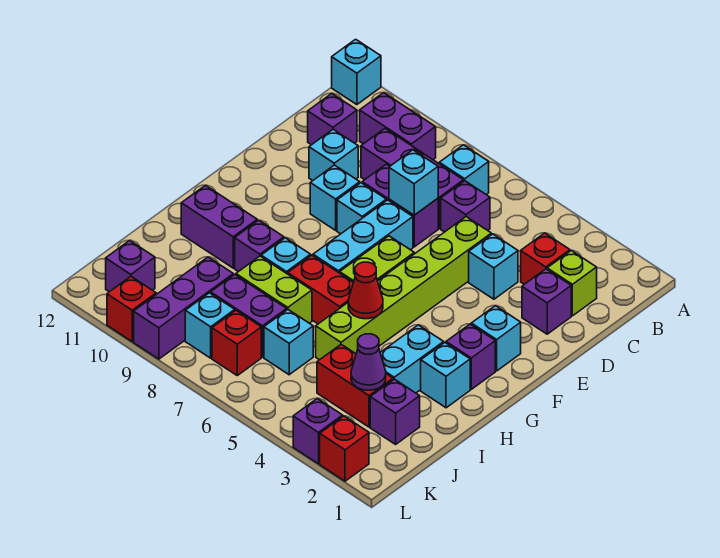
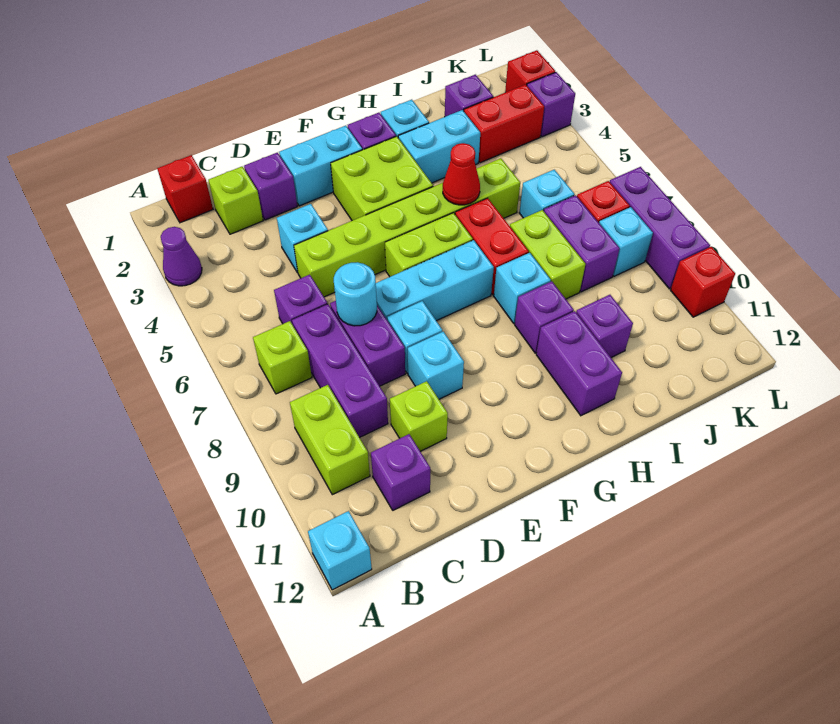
cyan brick B7 level 1 -> lime brick B7 level 1
purple brick B9:B10 level 1 -> lime brick B9:B10 level 1
red brick C3 level 1 -> red brick B1 level 1
cyan brick D7 level 2 -> cyan round brick D7 level 2
cyan brick D10 level 1 -> lime brick D10 level 1
cyan brick F2 level 1 -> cyan brick E2:F2 level 1
none -> lime brick F3:G4 level 1
red brick J3:J4 level 1 -> red brick J3:K3 level 1
purple cone J3 level 2 -> purple cone A3 level 1
purple brick J9:L9 level 1 -> purple brick L7:L9 level 1
purple brick K11 level 1 -> purple brick I10 level 1

